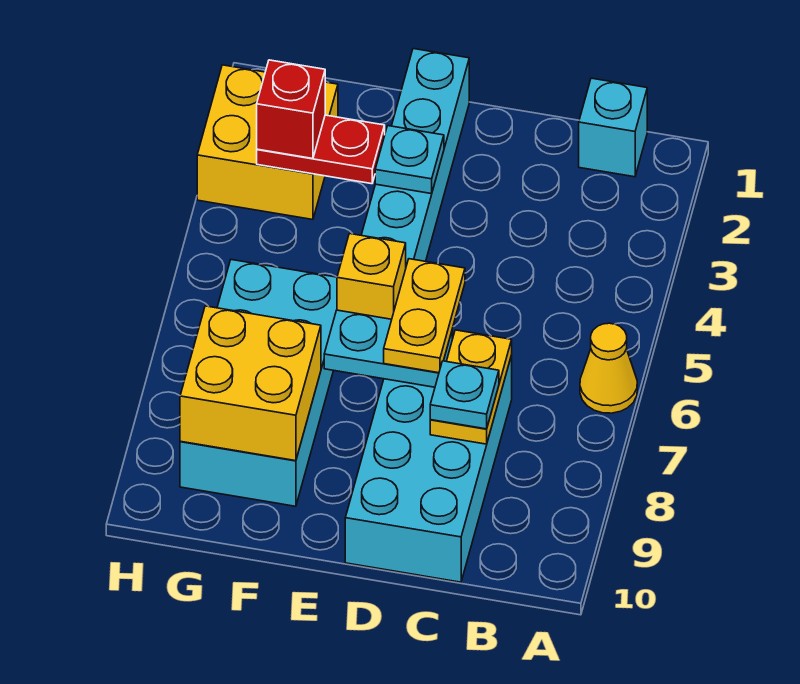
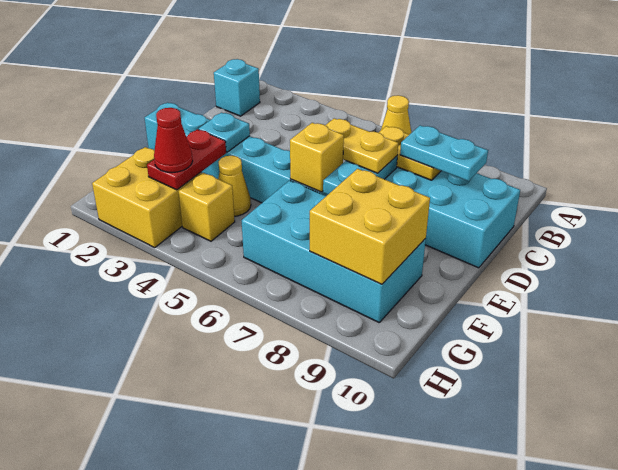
cyan plate C8 level 3 -> cyan plate C8:C9 level 3
none -> yellow cone F4 level 1
red brick G3 level 3 -> red cone G3 level 3
none -> yellow brick G4 level 1

